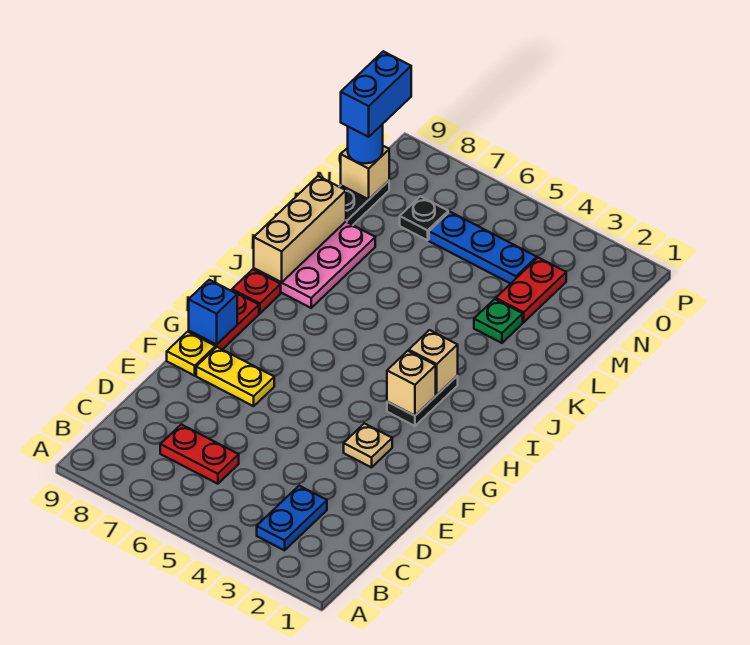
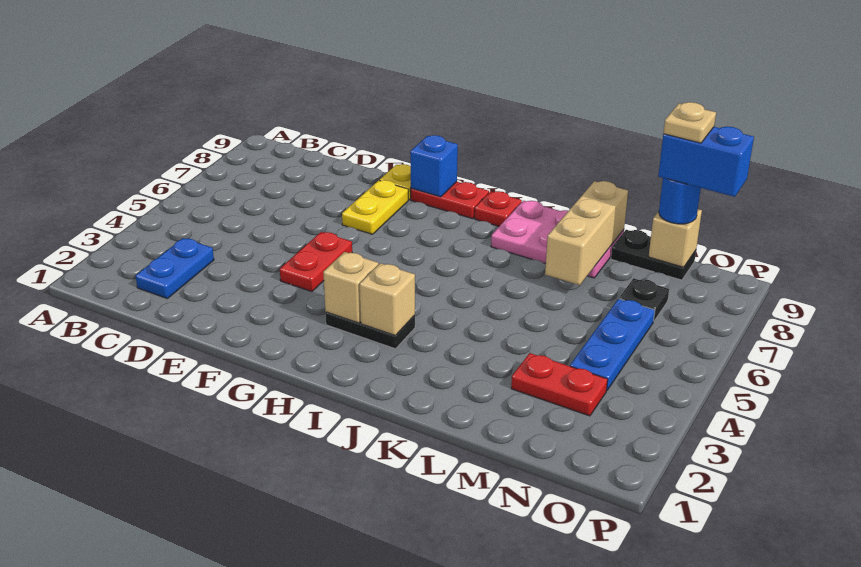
blue plate B3:C3 level 1 -> blue plate C2:C3 level 1
red plate C6:C7 level 1 -> red plate F4:F5 level 1
tan plate F3 level 1 -> tan plate N9 level 5
tan brick J9:L9 level 2 -> tan brick L7:L9 level 2
green plate L3 level 1 -> none

